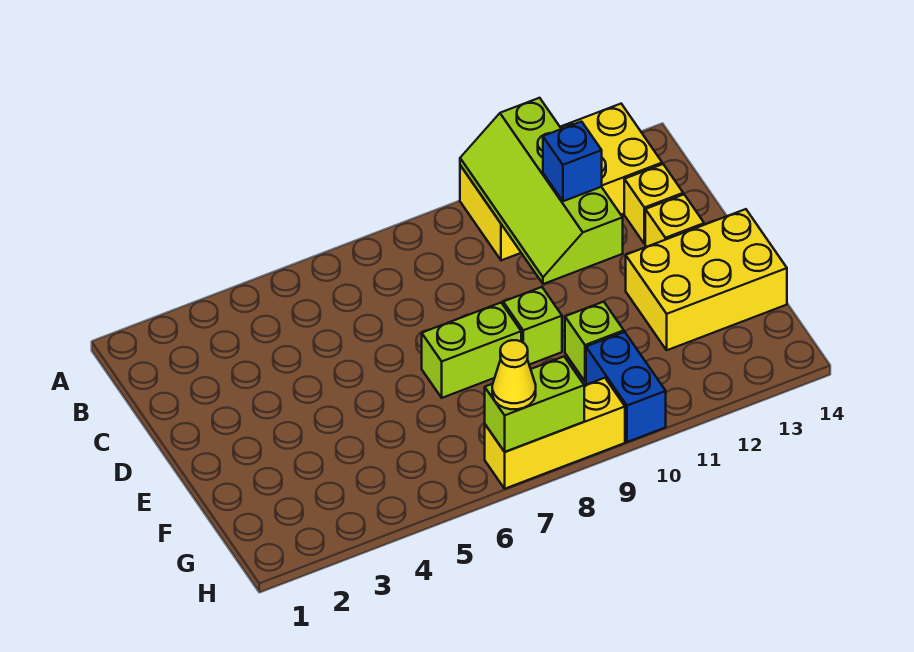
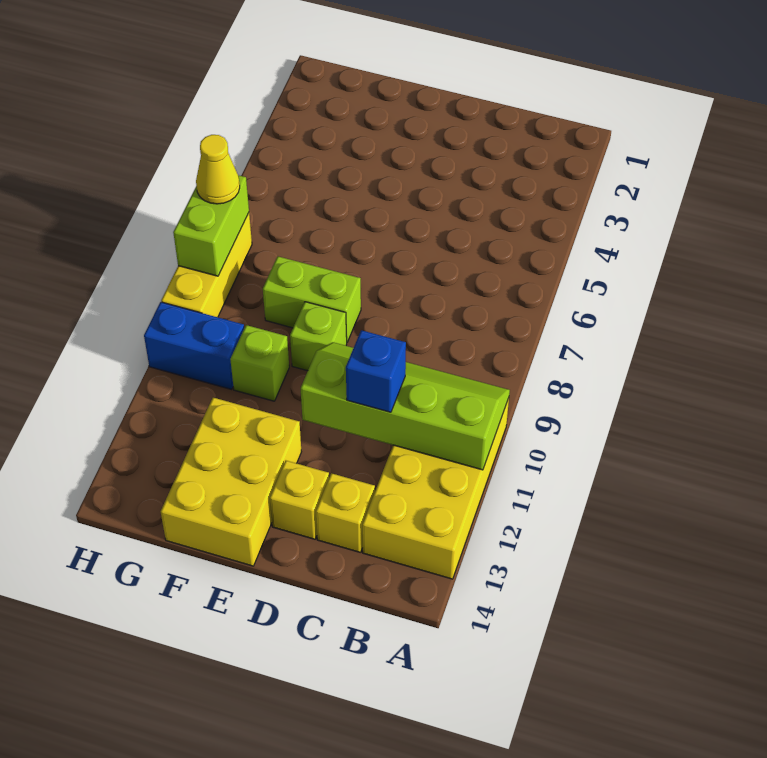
lime brick E7:E8 level 1 -> lime brick E8:F8 level 1

